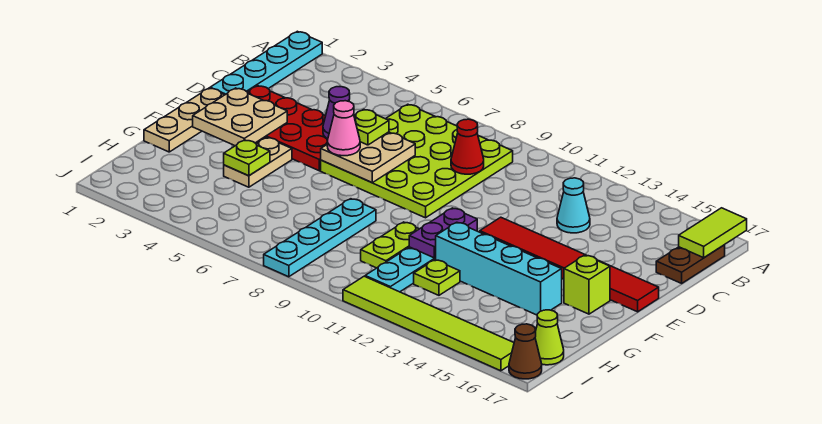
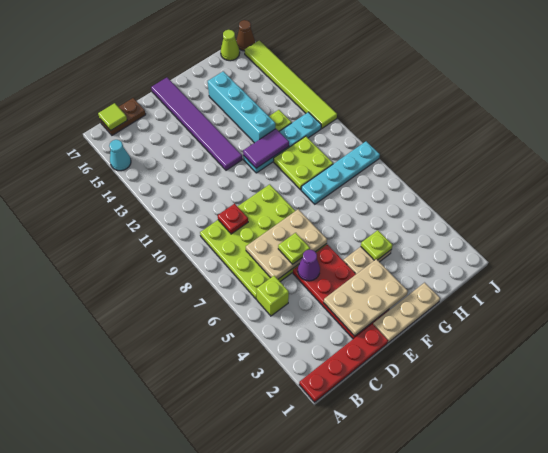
cyan plate A1:D1 level 1 -> red plate A1:D1 level 1
lime tile A17:B17 level 2 -> lime tile B17 level 2
red cone C9 level 2 -> red plate C9 level 2
cyan cone C13 level 1 -> cyan cone A15 level 1
tan plate D6:E7 level 2 -> tan plate C6:E7 level 2
tan plate E2:F3 level 2 -> tan plate D2:F3 level 2
pink cone E6 level 3 -> none
red tile E12:E17 level 1 -> purple tile E12:E17 level 1
purple plate F11:G11 level 2 -> purple tile F11:G11 level 2
lime brick F16 level 1 -> lime brick B5 level 1
lime plate G10:H10 level 1 -> lime plate G9:H10 level 1

